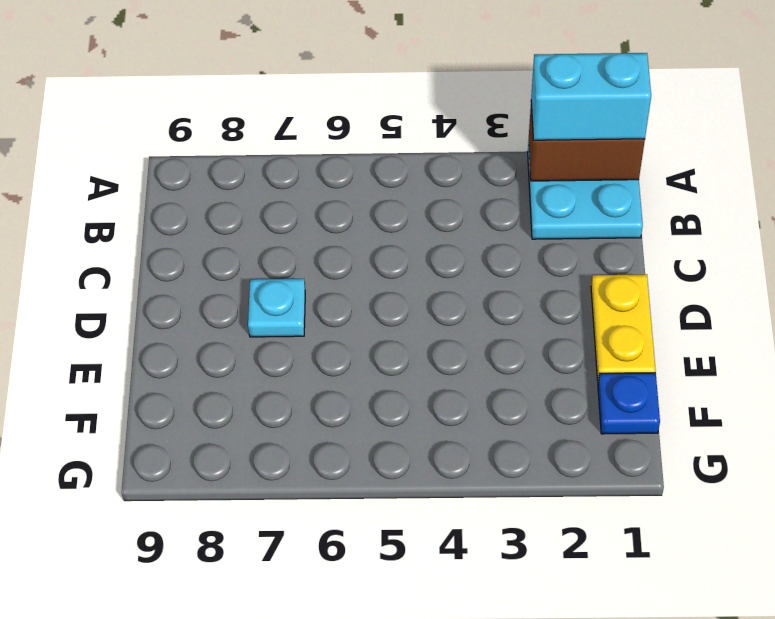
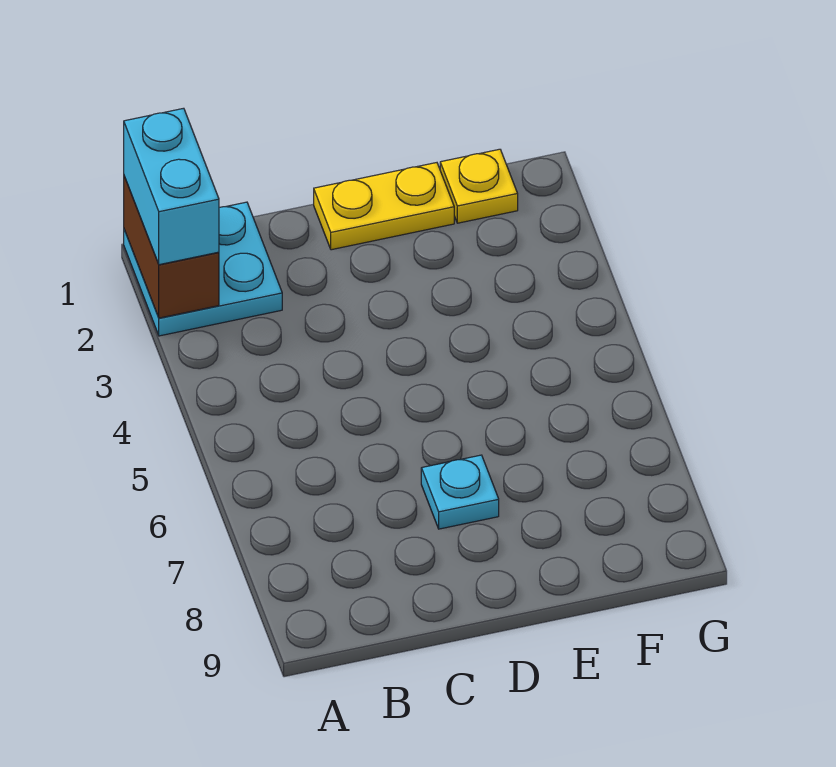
blue plate F1 level 1 -> yellow plate F1 level 1

